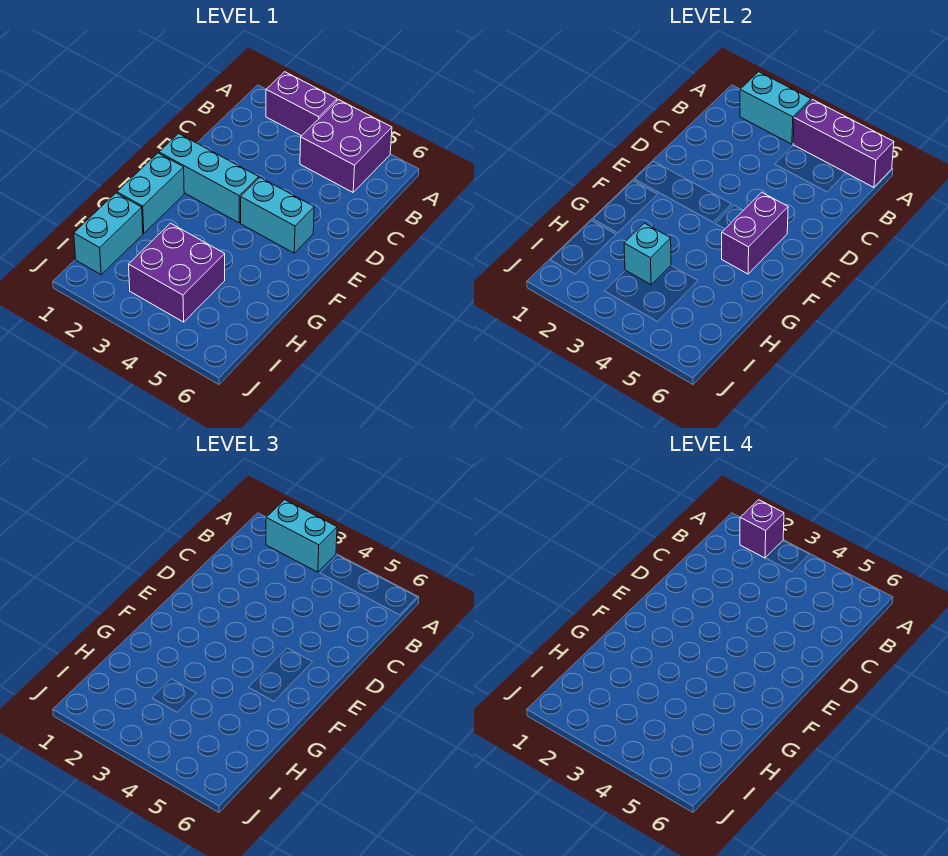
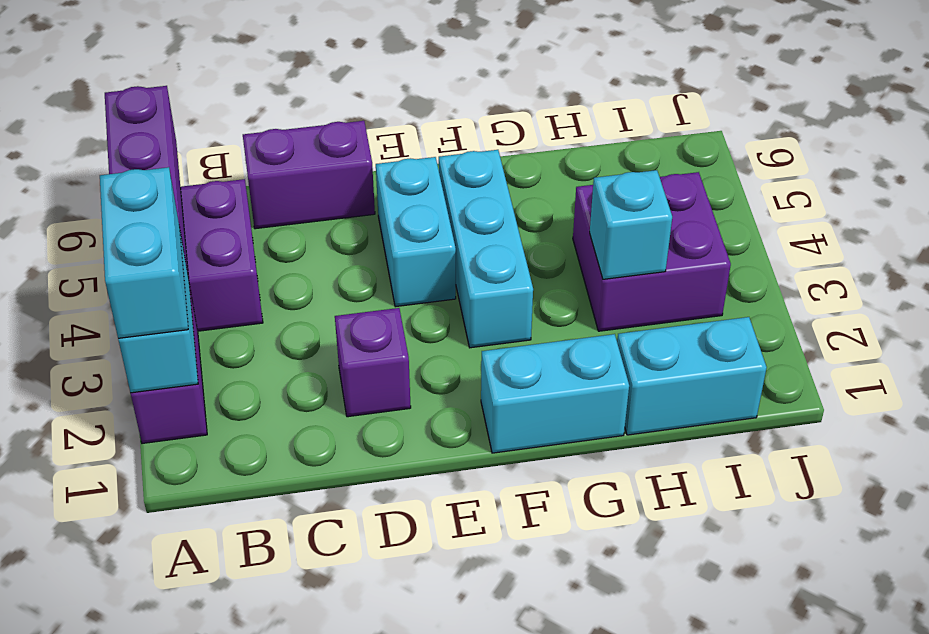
purple brick A2 level 4 -> purple brick D2 level 1
cyan brick E1:E3 level 1 -> cyan brick F3:F5 level 1
purple brick E5:F5 level 2 -> purple brick C6:D6 level 1

